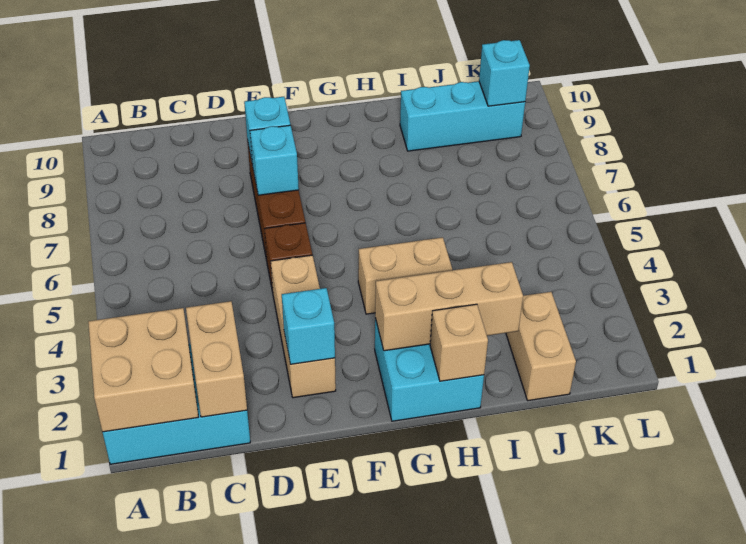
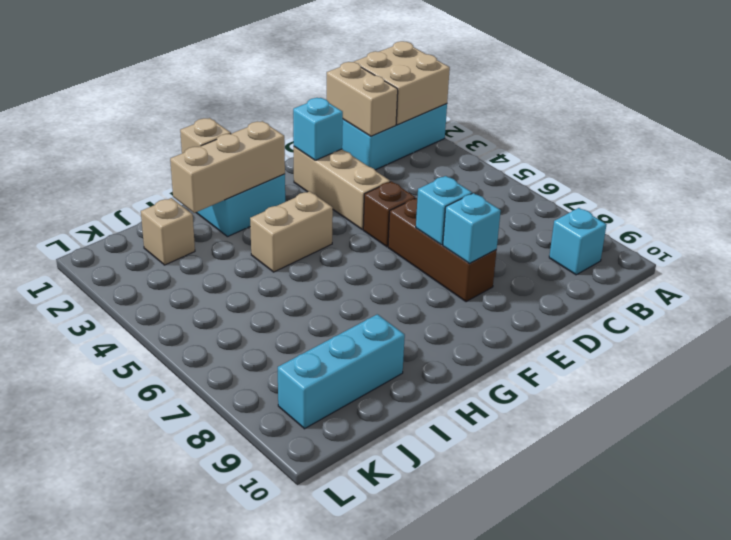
tan brick J1:J2 level 1 -> tan brick J2 level 1
cyan brick K9 level 2 -> cyan brick B9 level 1

